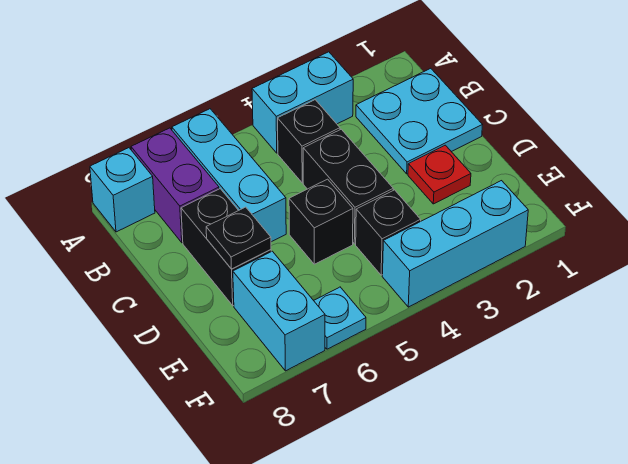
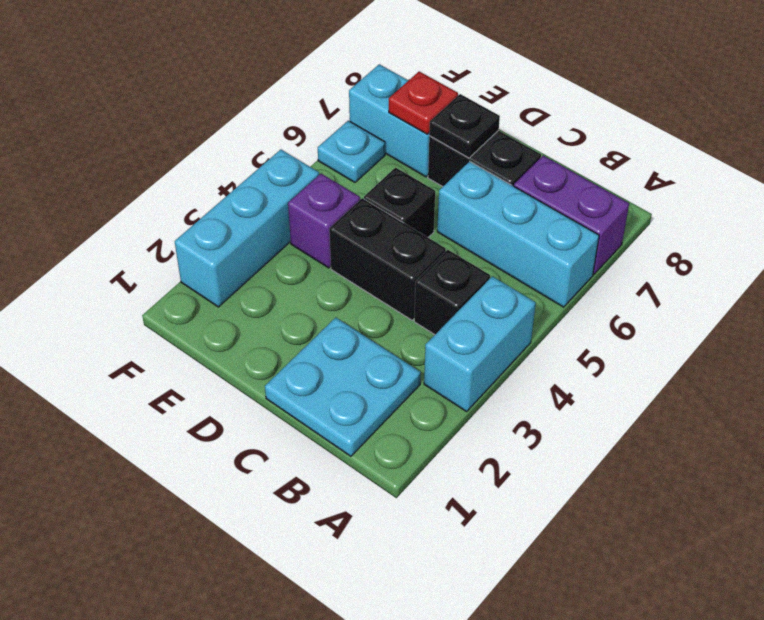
cyan brick A8 level 1 -> none
red plate D2 level 1 -> red plate E7 level 2
black brick E4 level 1 -> purple brick E4 level 1

